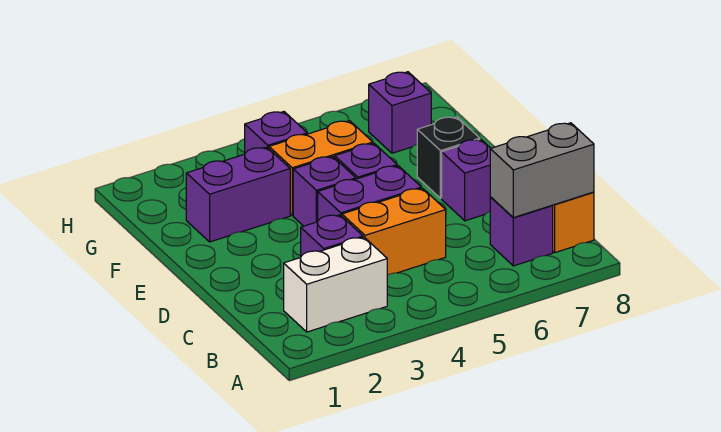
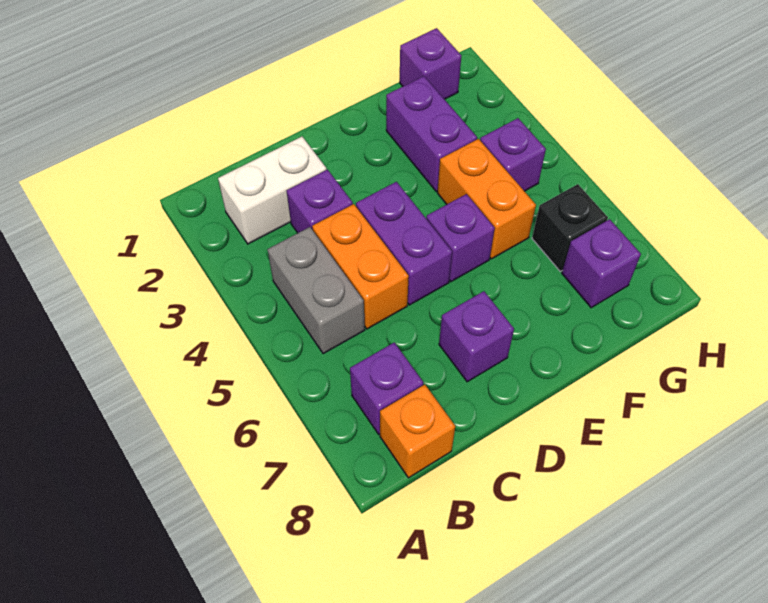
white brick B2:B3 level 1 -> white brick B2:C2 level 1
grey brick B7:B8 level 2 -> grey brick B4:B5 level 1
purple brick E4 level 1 -> purple brick G1 level 1
black brick E7 level 1 -> black brick G6 level 1

